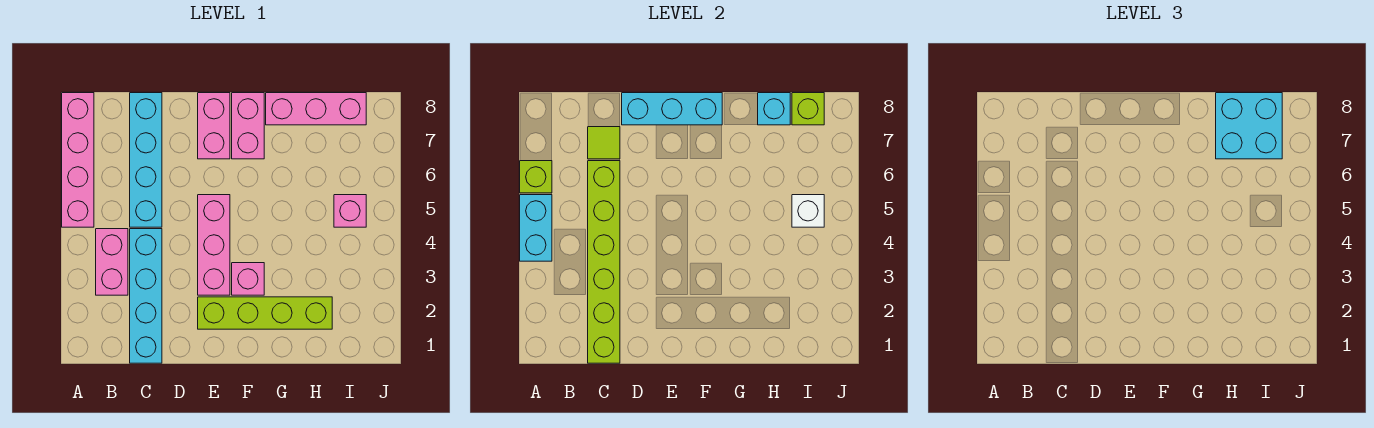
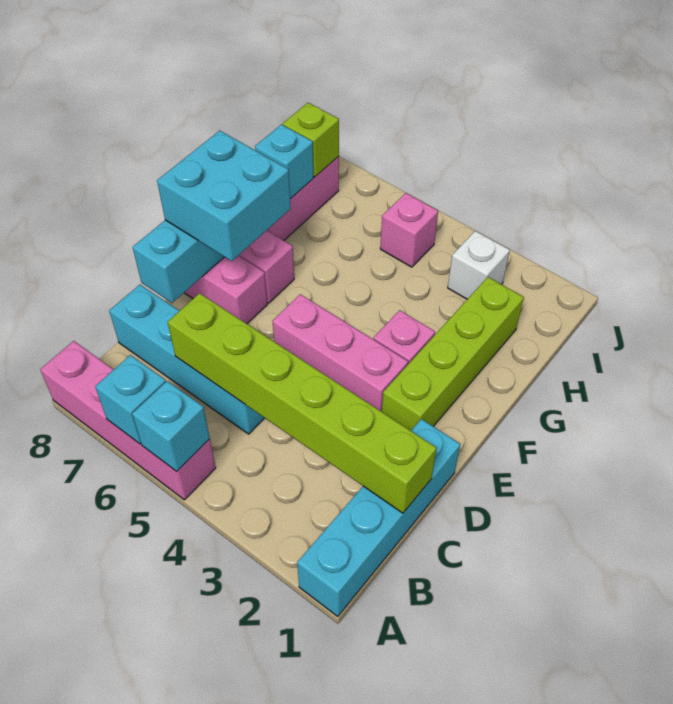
cyan brick A4:A5 level 2 -> cyan brick A5 level 2
lime brick A6 level 2 -> cyan brick A6 level 2
pink brick B3:B4 level 1 -> none
cyan brick C1:C4 level 1 -> cyan brick A1:D1 level 1
lime tile C7 level 2 -> none
cyan brick H7:I8 level 3 -> cyan brick E7:F8 level 3
white brick I5 level 2 -> white brick I3 level 1

